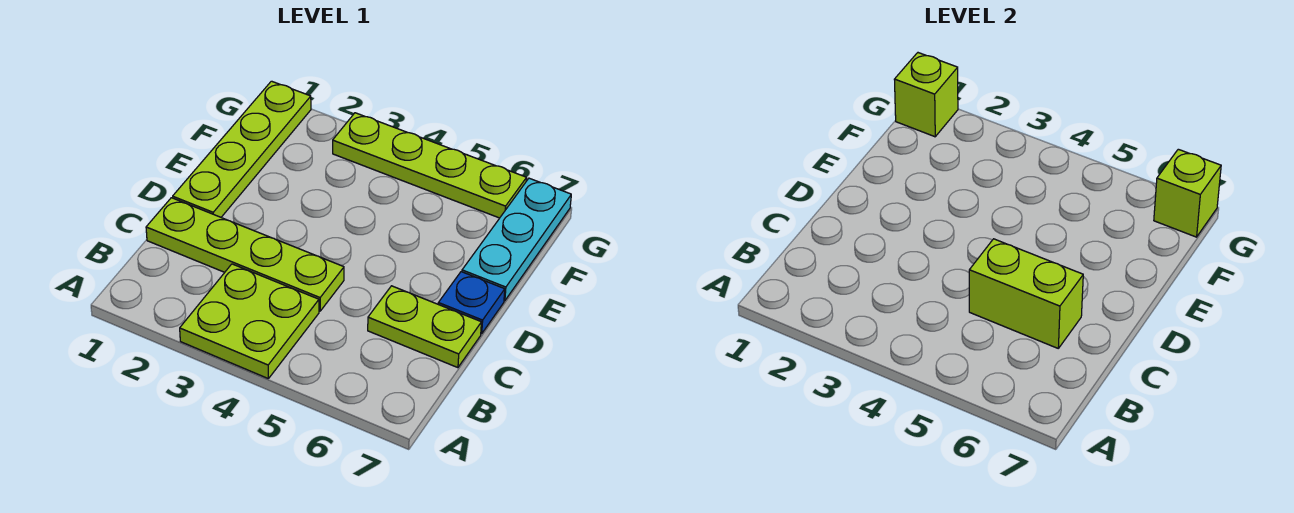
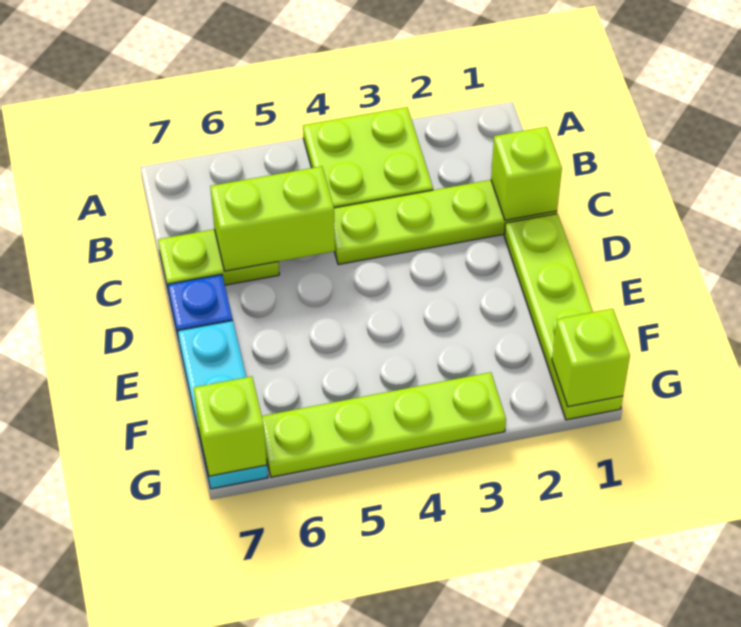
none -> lime brick C1 level 2

